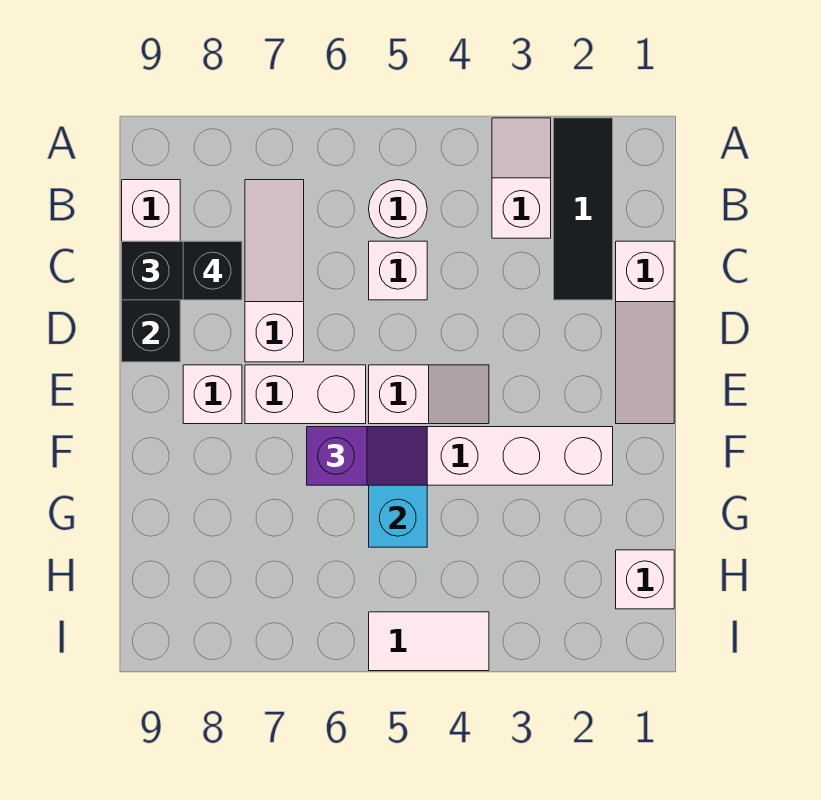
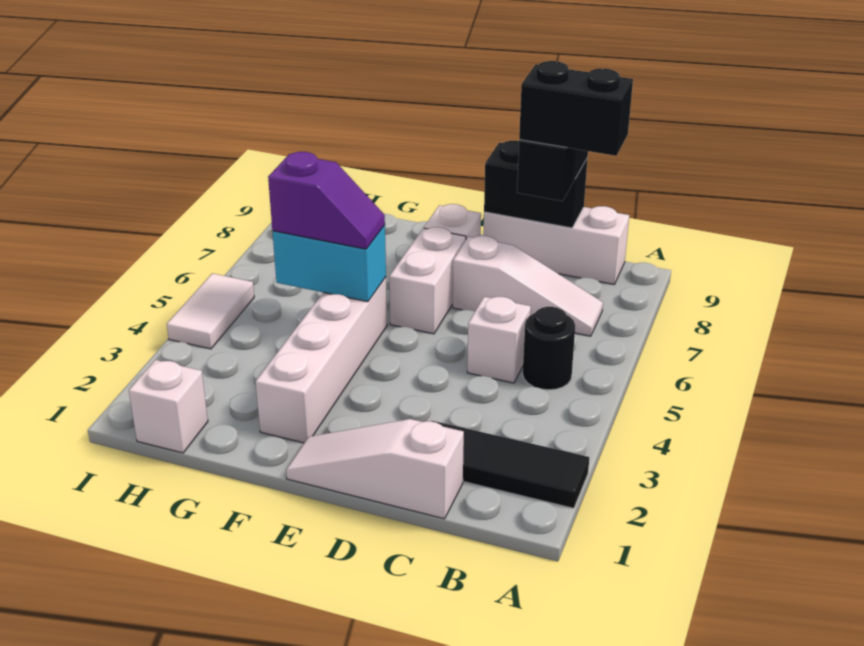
white slope A3:B3 level 1 top B -> none
white round brick B5 level 1 -> black round brick B5 level 1
black brick C8 level 4 -> black brick B8:C8 level 4
white slope E4:E5 level 1 top 5 -> none
purple slope F5:F6 level 3 top 6 -> purple slope F5:G5 level 3 top G

